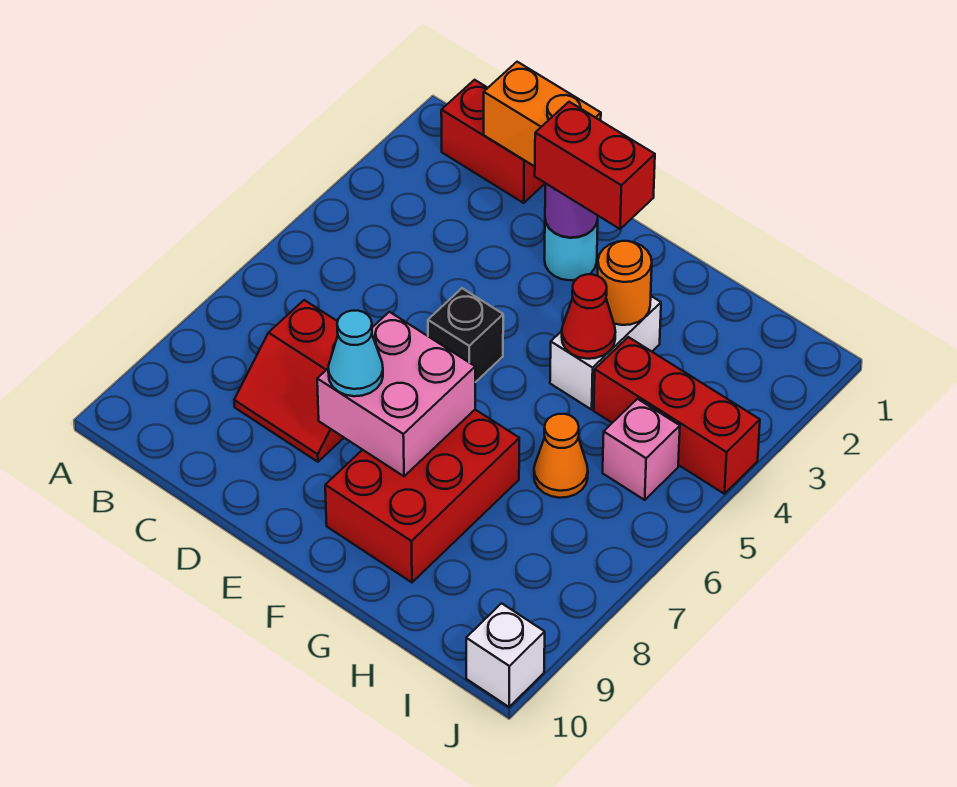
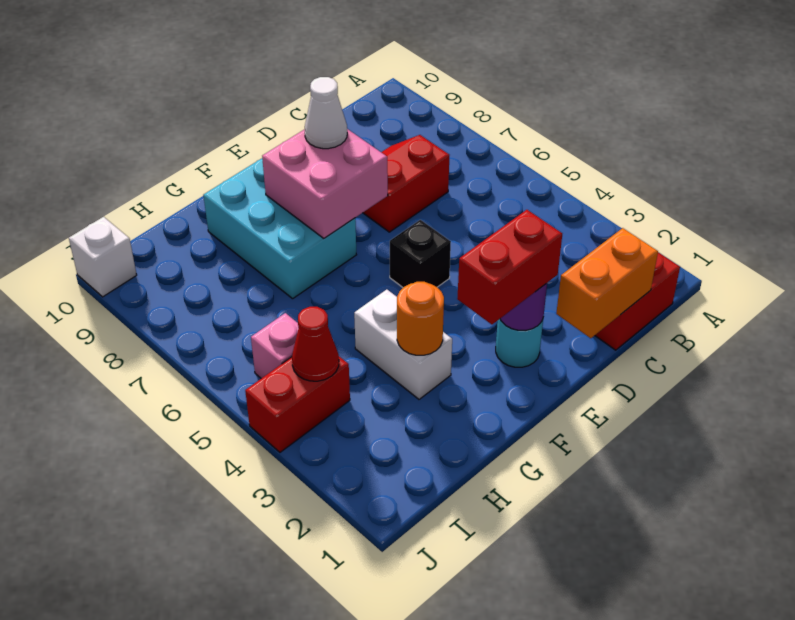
cyan cone E8 level 3 -> white cone E8 level 3
red brick F7:G9 level 1 -> cyan brick F7:G9 level 1
red cone G4 level 2 -> red cone I4 level 2
red brick H4:J4 level 1 -> red brick I4:J4 level 1
orange cone H6 level 1 -> none

